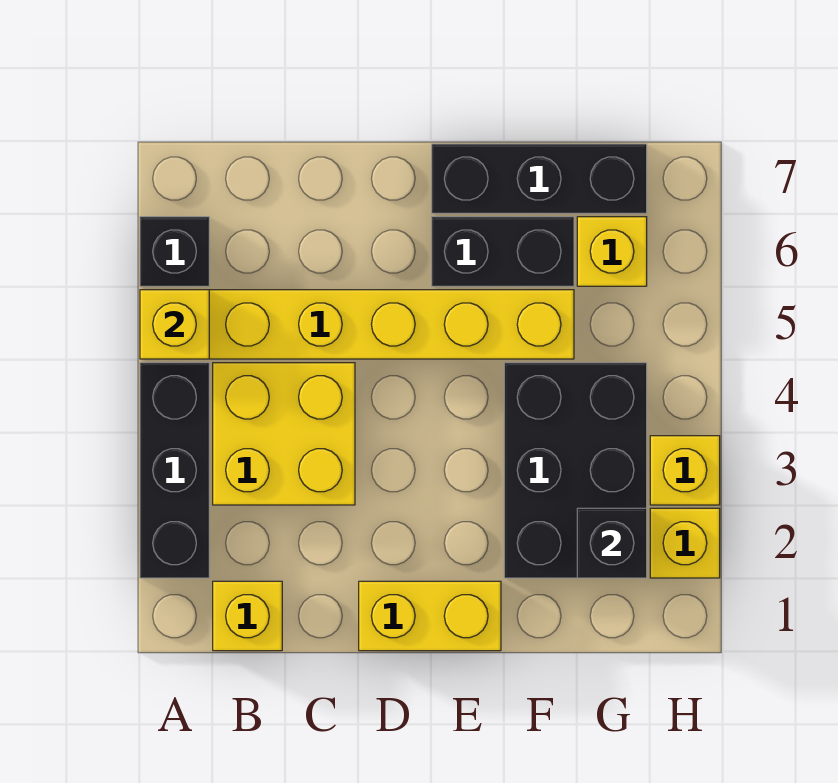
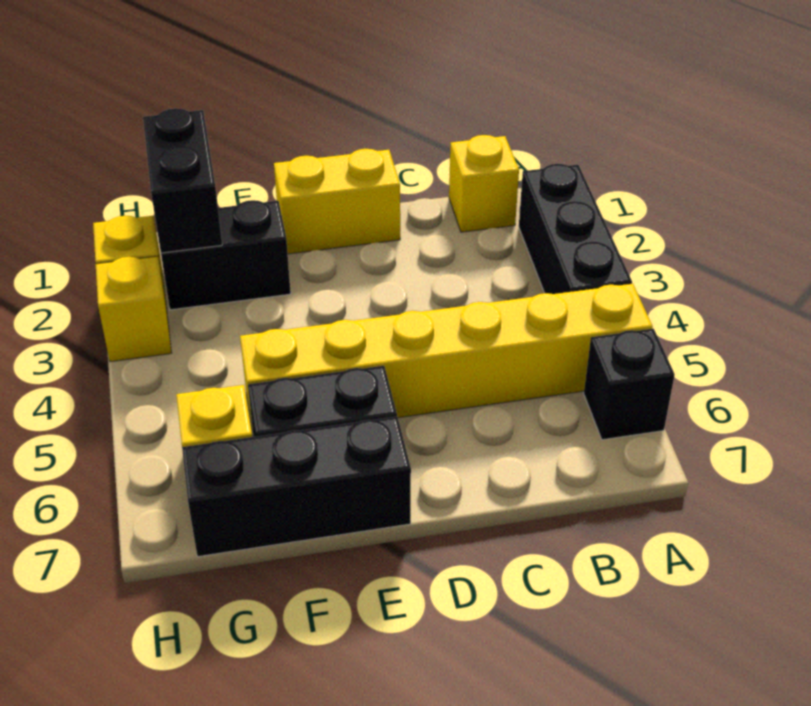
yellow brick A5 level 2 -> none
yellow brick B3:C4 level 1 -> none
black brick F2:G4 level 1 -> black brick F2:G2 level 1
black brick G2 level 2 -> black brick G1:G2 level 2

